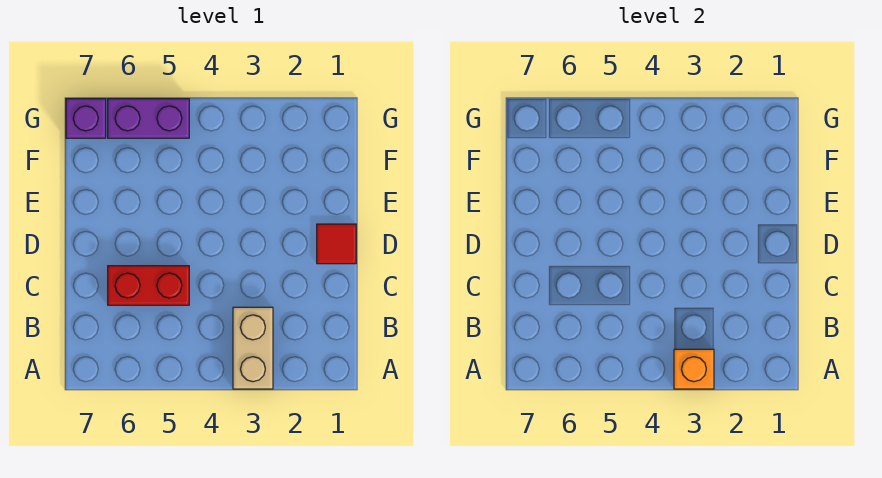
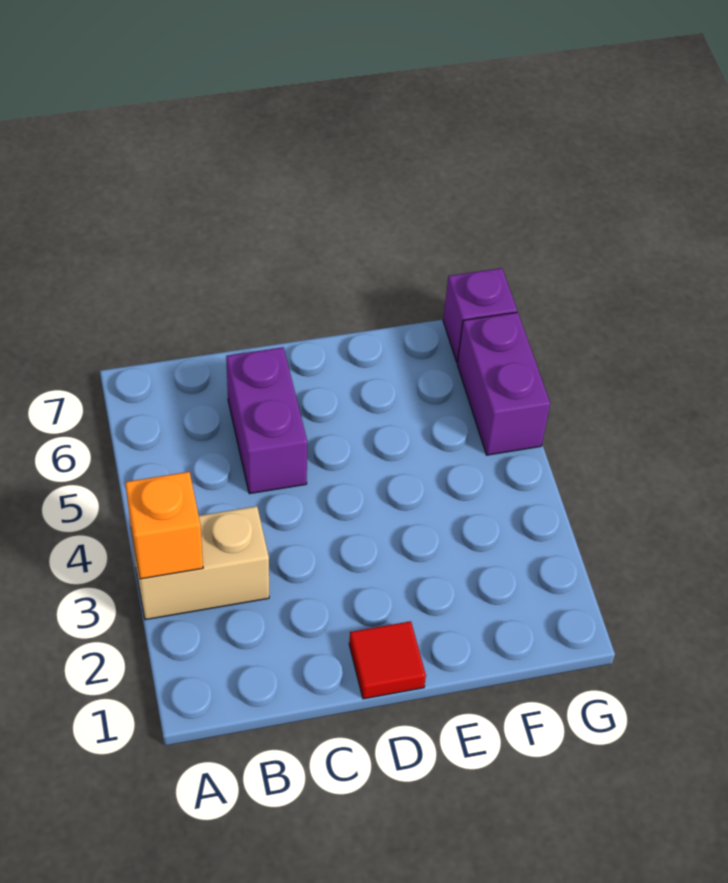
red brick C5:C6 level 1 -> purple brick C5:C6 level 1

